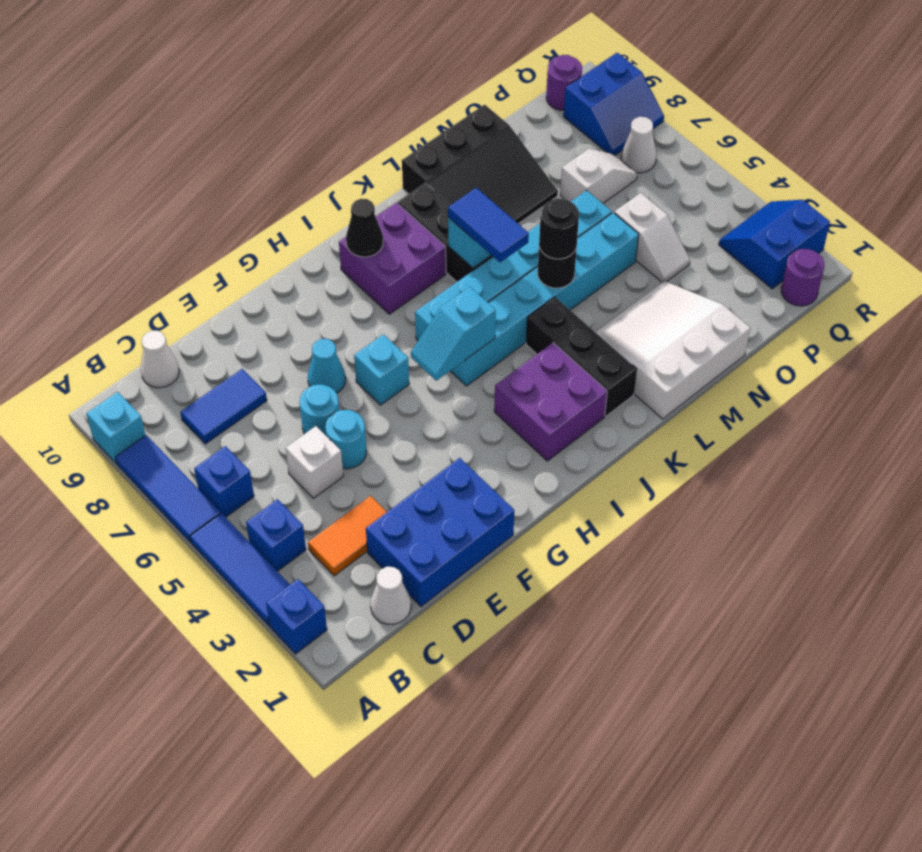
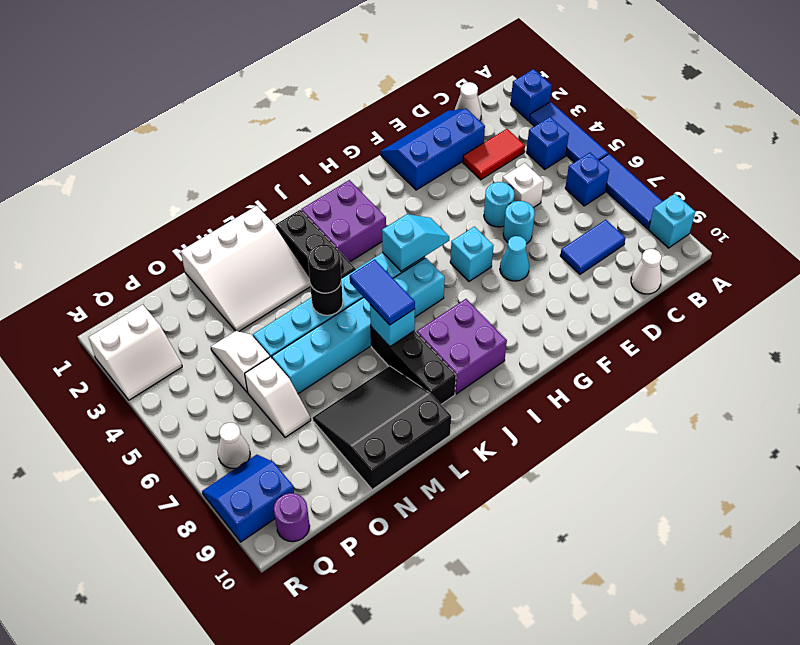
orange tile C3:D3 level 1 -> red tile C3:D3 level 1
blue brick D1:F2 level 1 -> blue slope D1:F2 level 1 top 2
black cone I9 level 2 -> none
white slope O7:P7 level 1 top O -> white slope O6:O7 level 1 top 6
purple round brick Q1 level 1 -> none
blue slope Q2:R3 level 1 top 2 -> white slope Q2:R3 level 1 top 2

